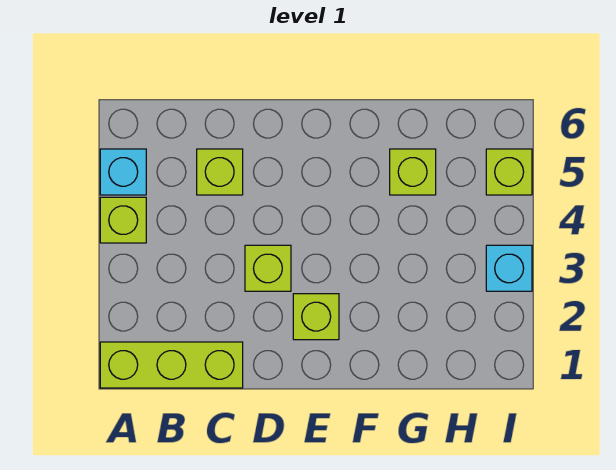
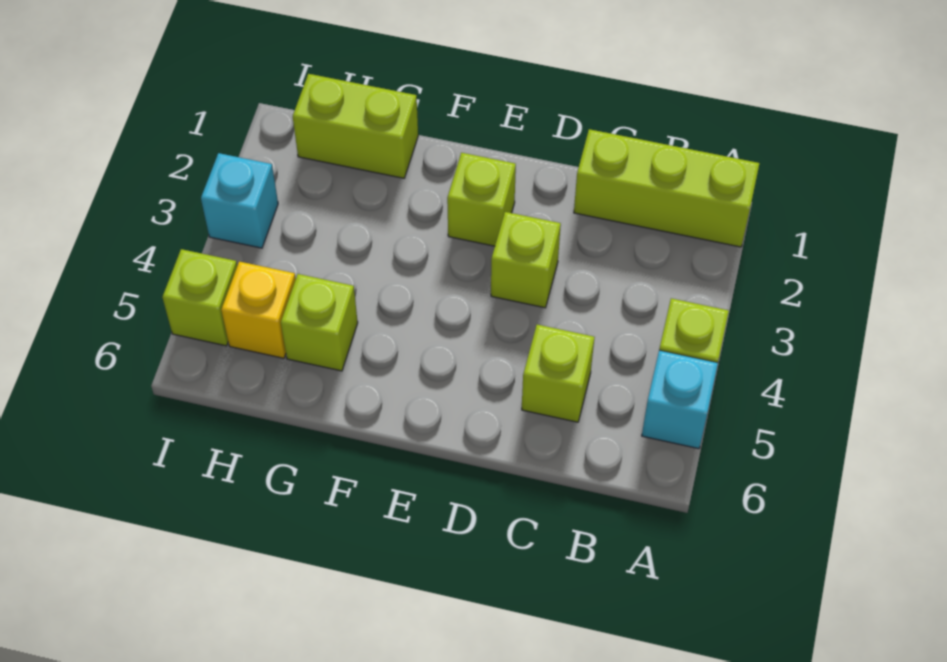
none -> lime brick G1:H1 level 1
none -> yellow brick H5 level 1

